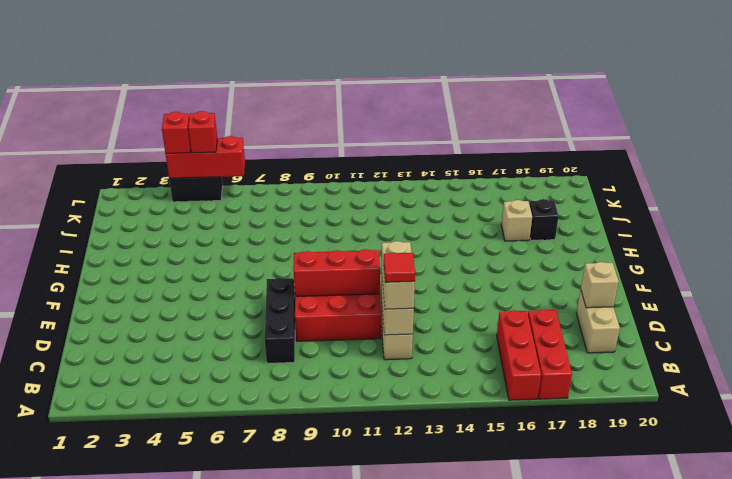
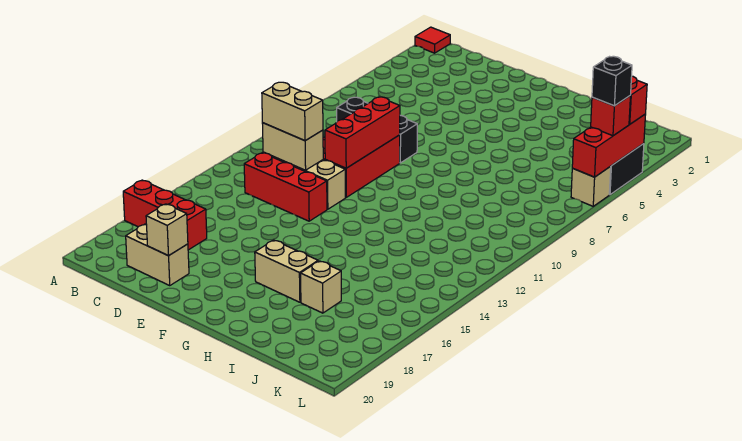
red brick A16:C16 level 1 -> red brick C13:E13 level 1
red tile C12 level 4 -> red tile A1 level 1
none -> tan brick G17:H17 level 1
black brick I18 level 1 -> black brick L5 level 4
none -> tan brick L6 level 1

